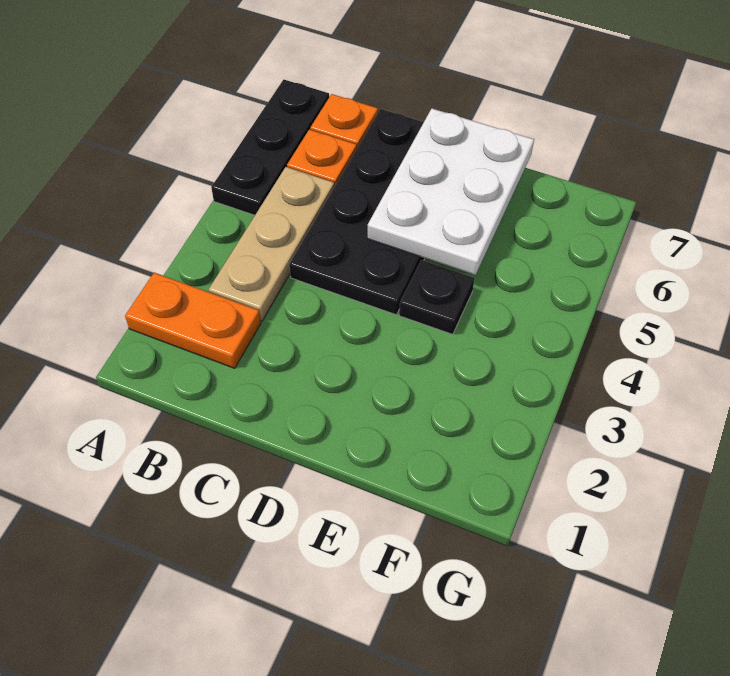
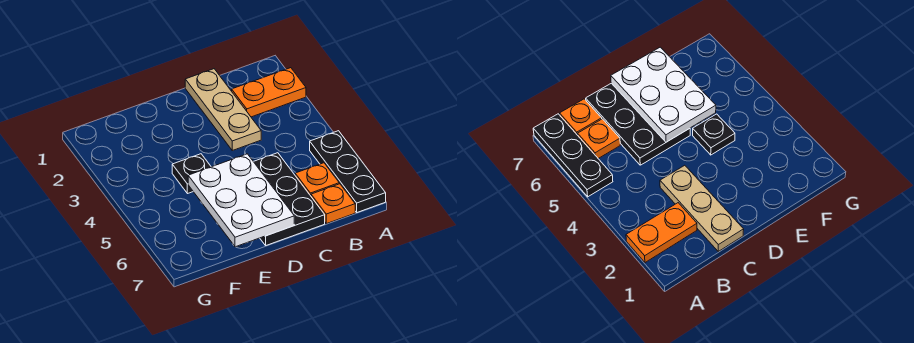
tan plate B3:B5 level 1 -> tan plate C1:C3 level 1
black plate C4:D7 level 1 -> black plate C5:D7 level 1

